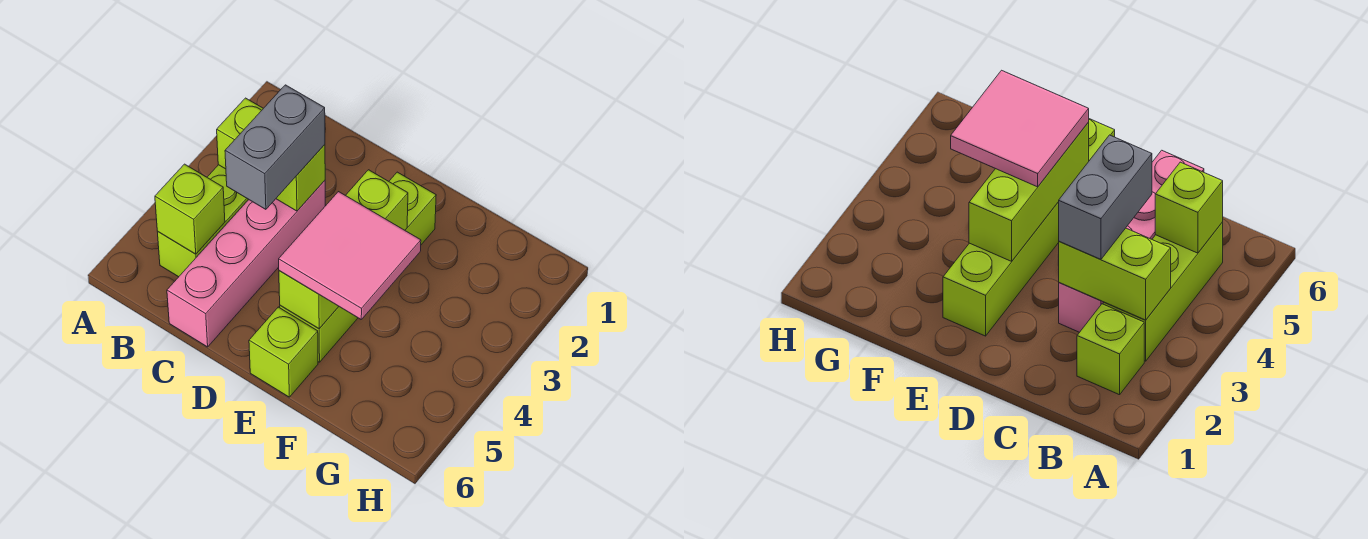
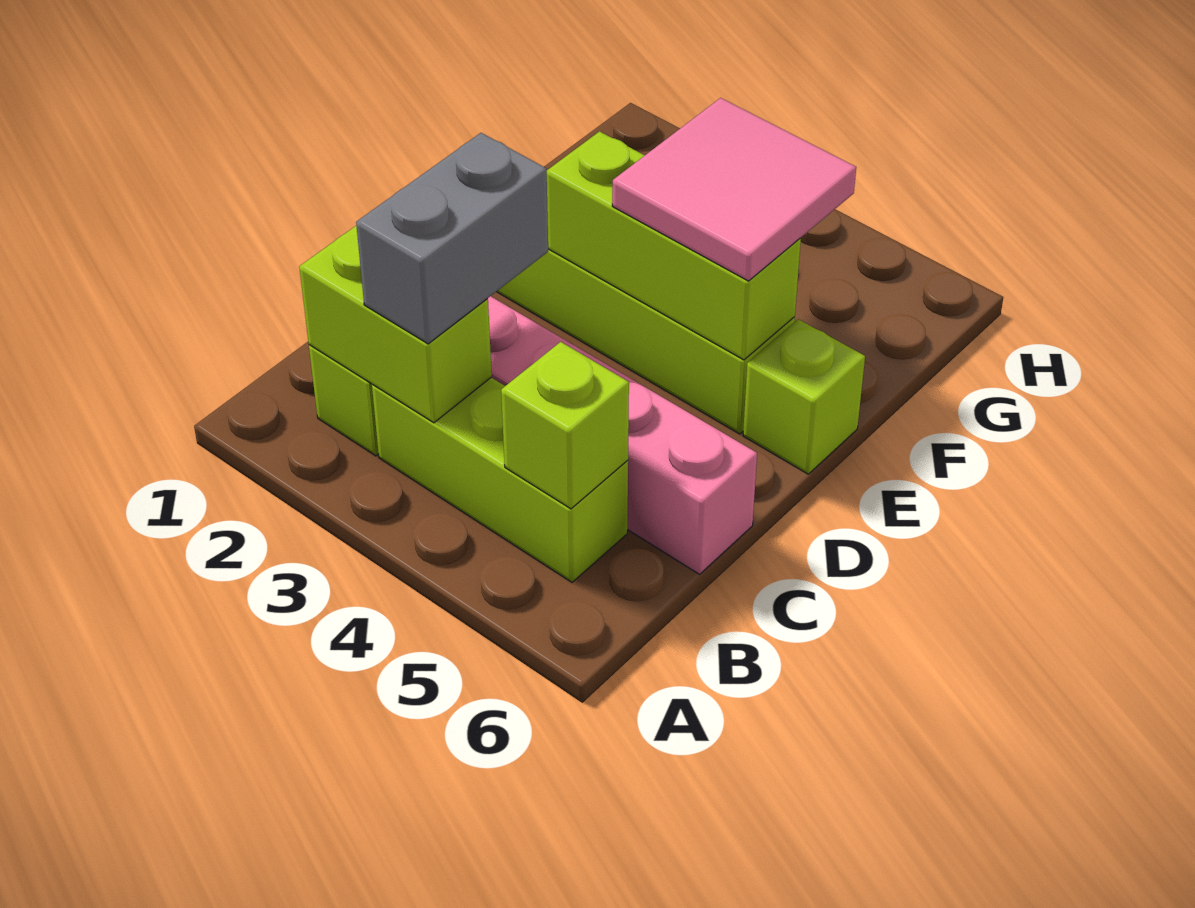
lime brick B3:C3 level 2 -> lime brick B2:B3 level 2
grey brick C3:C4 level 3 -> grey brick B3:C3 level 3

